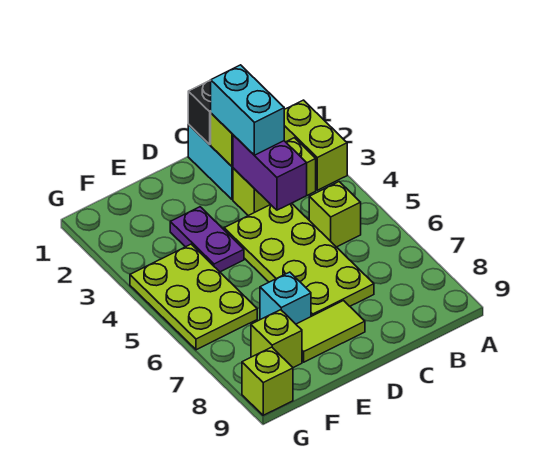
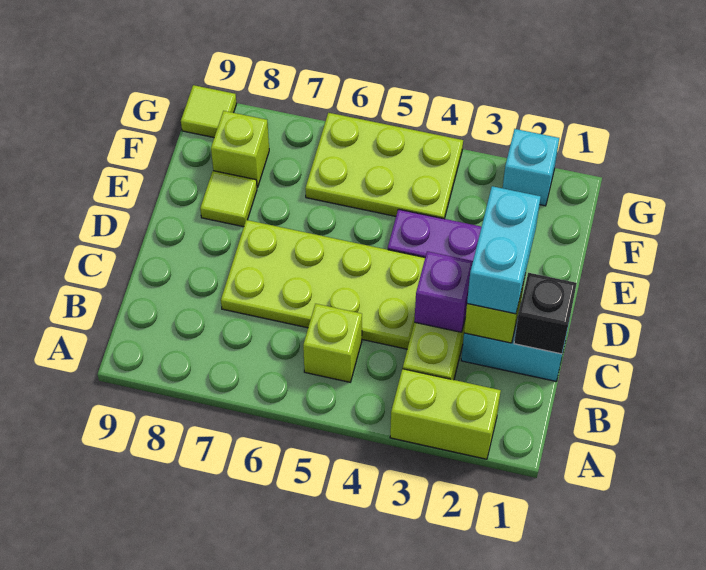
cyan brick C2:C3 level 3 -> cyan brick C2:D2 level 3
purple brick C3:C4 level 2 -> purple brick C3 level 2
lime tile D8:E8 level 1 -> lime tile E8 level 1
cyan brick E7 level 1 -> cyan brick G2 level 1
lime brick G9 level 1 -> lime tile G9 level 1

